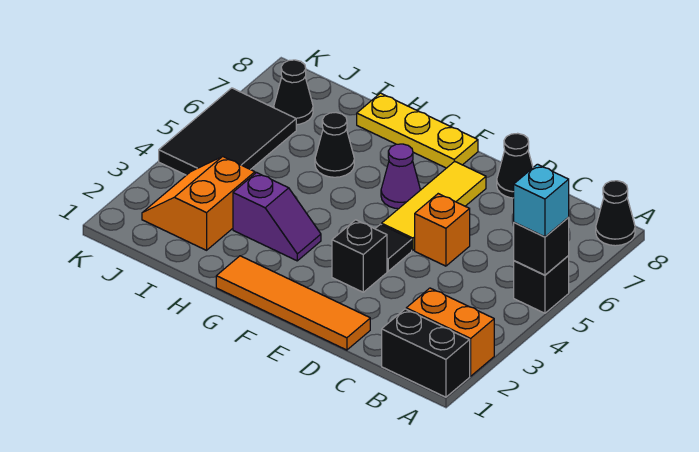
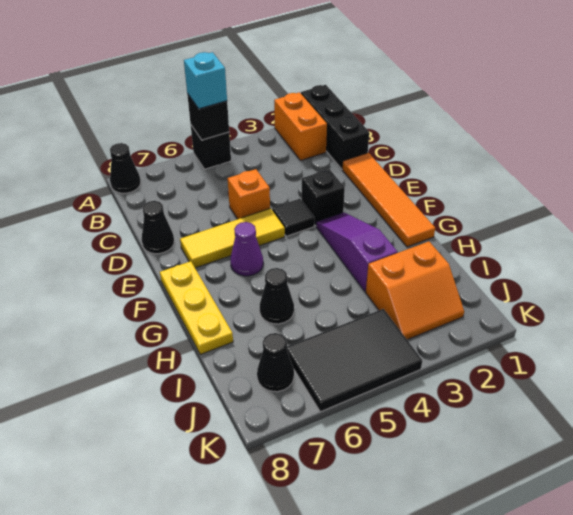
black brick A1:B1 level 1 -> black brick A1:C1 level 1
purple slope G3:H3 level 1 top H -> purple slope F3:H3 level 1 top H

